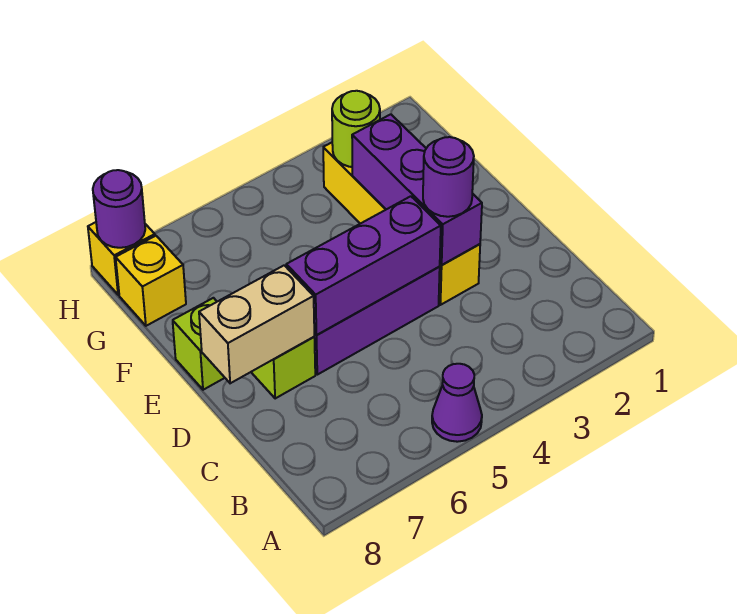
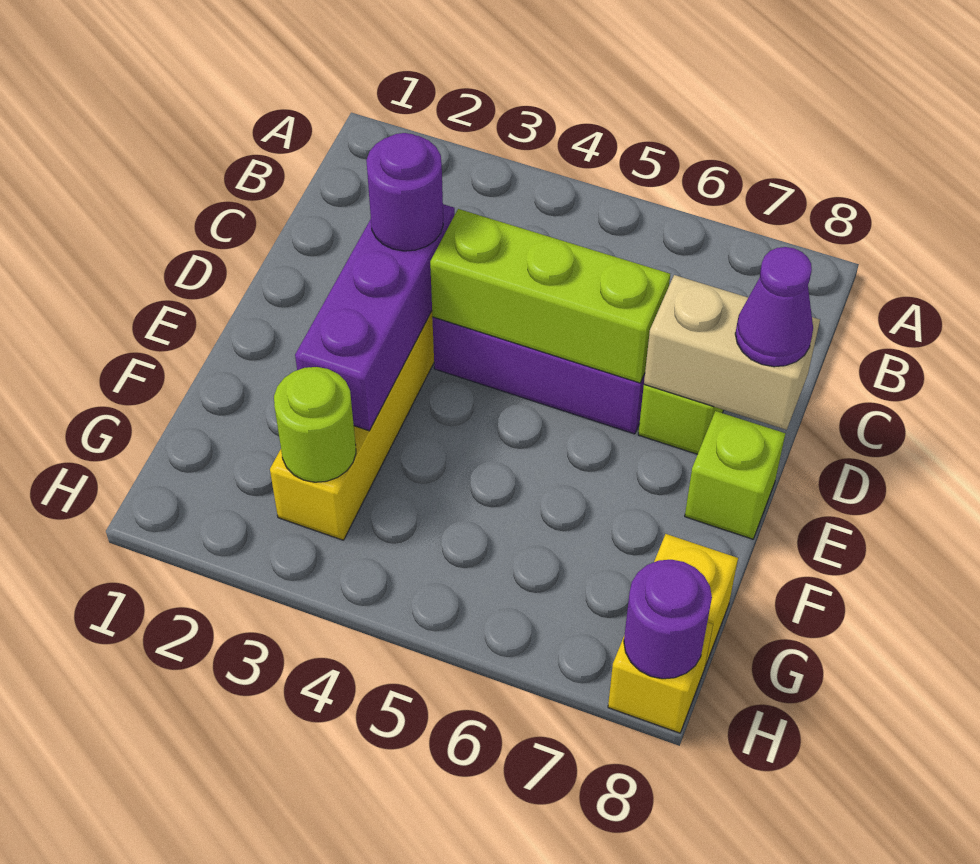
purple cone A5 level 1 -> purple cone D8 level 3
purple brick D4:D6 level 2 -> lime brick D4:D6 level 2

